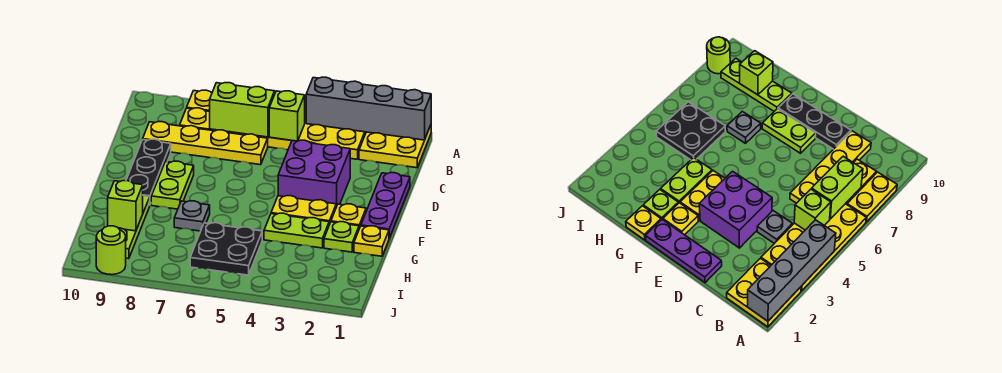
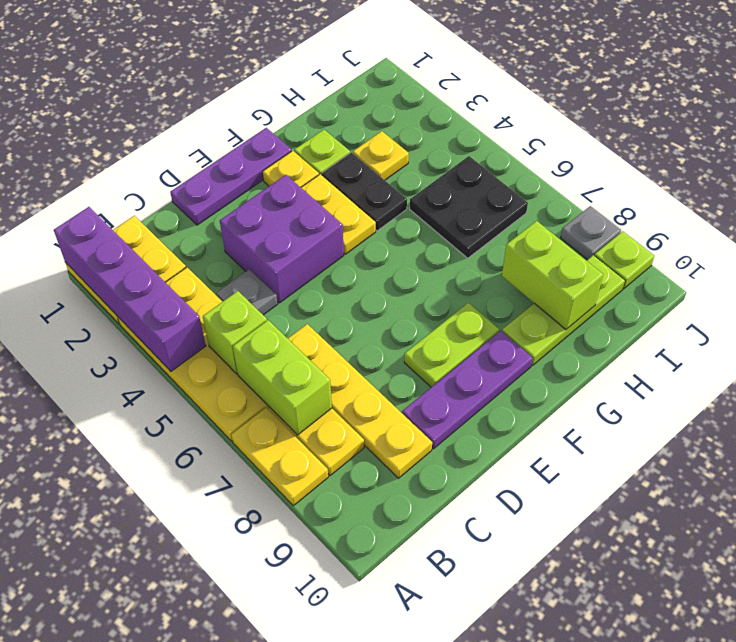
grey brick A1:A4 level 2 -> purple brick A1:A4 level 2
black plate D9:F9 level 1 -> purple plate D9:F9 level 1
yellow plate G1 level 1 -> yellow plate H3 level 1
lime plate G3:G4 level 1 -> black plate G3:G4 level 1
grey plate G7 level 1 -> grey plate J8 level 1
lime brick H9 level 2 -> lime brick H8:H9 level 2
lime round brick J9 level 1 -> lime plate J9 level 1

